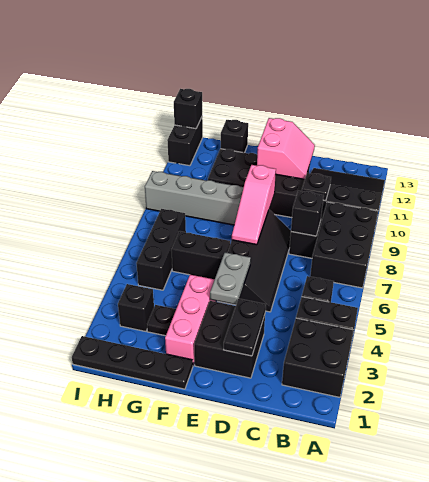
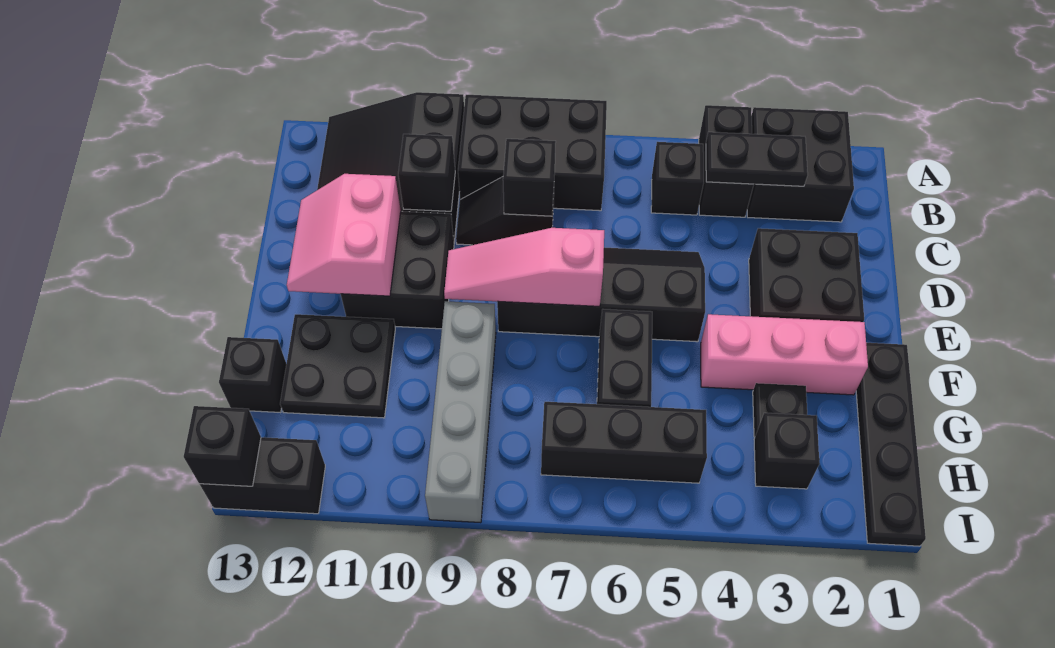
black plate C10 level 2 -> black brick C10 level 2
black plate D2:D3 level 2 -> black plate B3:B4 level 2
pink slope D11:E12 level 2 top E -> pink slope D11:E12 level 2 top 11
grey plate E4:E5 level 2 -> none
pink slope E7:E9 level 2 top 9 -> pink slope E7:E9 level 2 top 7

